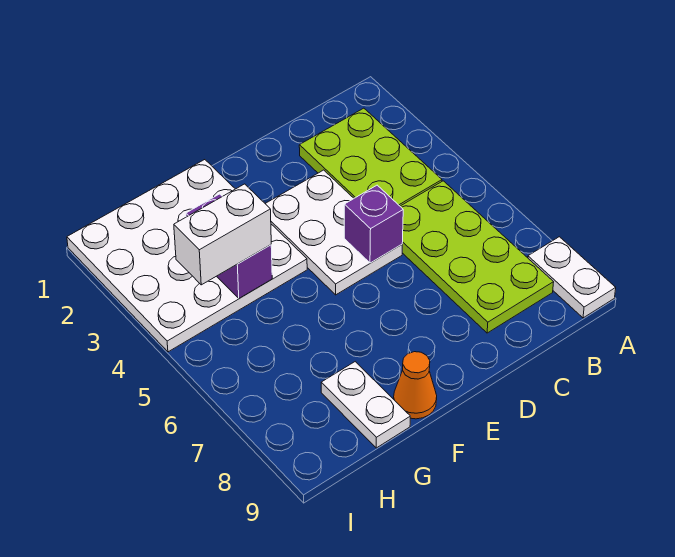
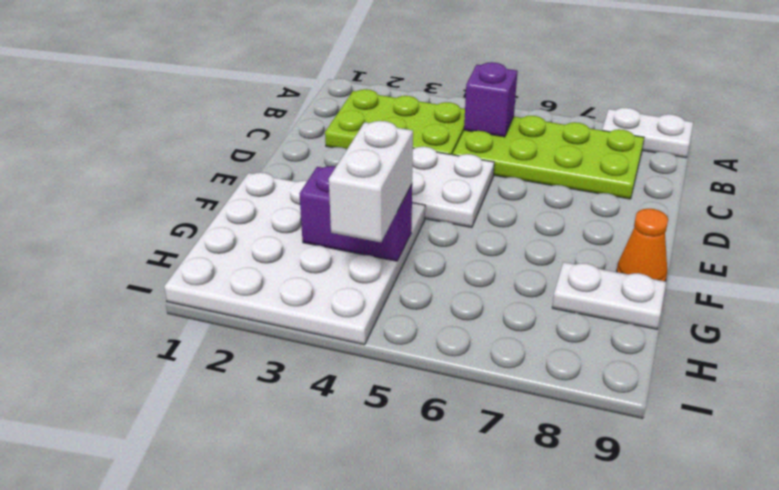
purple brick D5 level 2 -> purple brick B5 level 2

